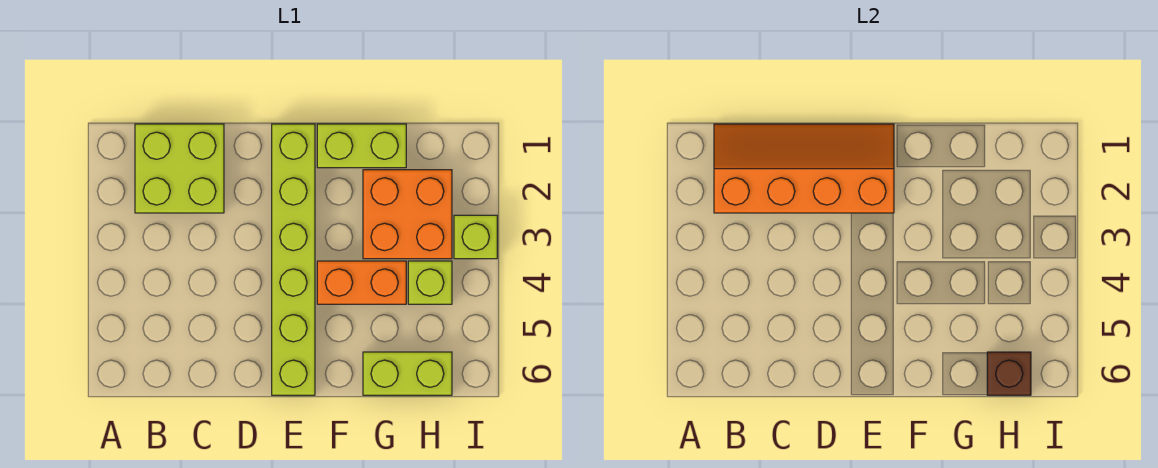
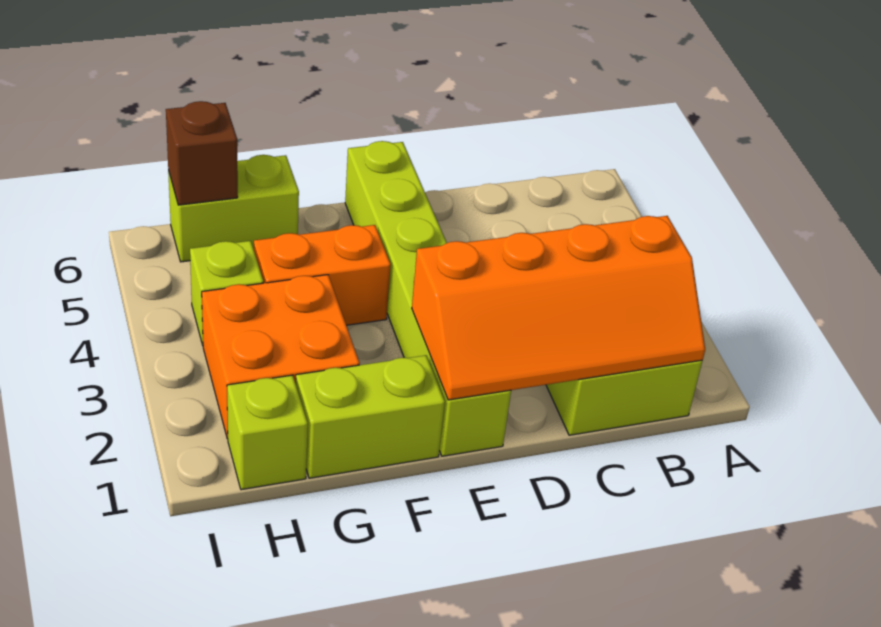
lime brick I3 level 1 -> lime brick H1 level 1

